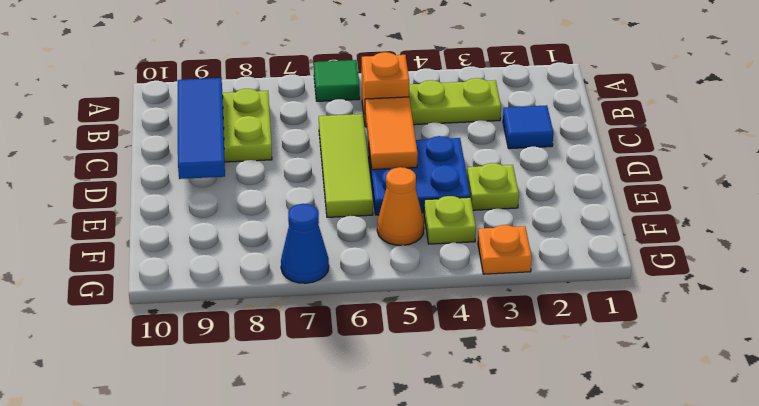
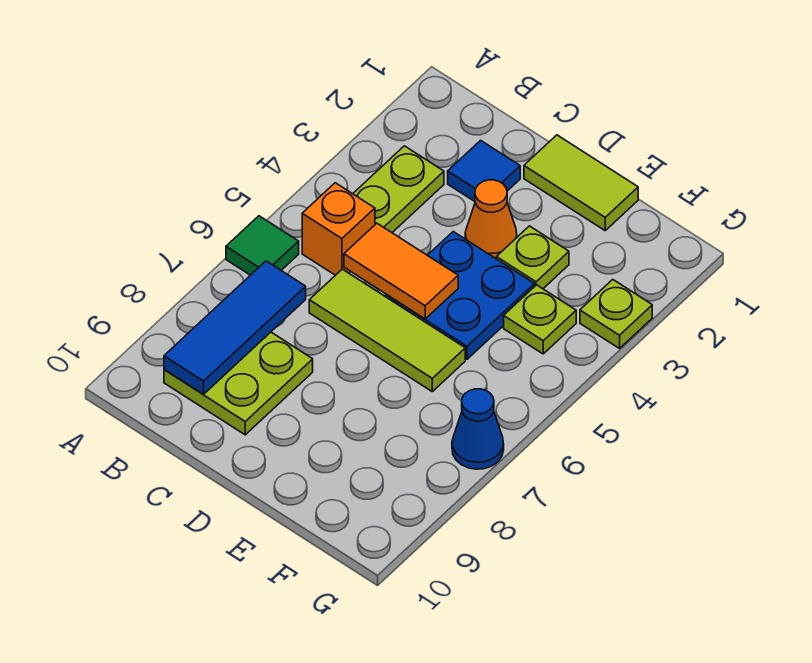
blue tile B9:D9 level 2 -> blue tile B7:B9 level 2
none -> lime tile D1:E1 level 1
orange cone F5 level 1 -> orange cone D3 level 1
orange plate G3 level 1 -> lime plate G3 level 1

